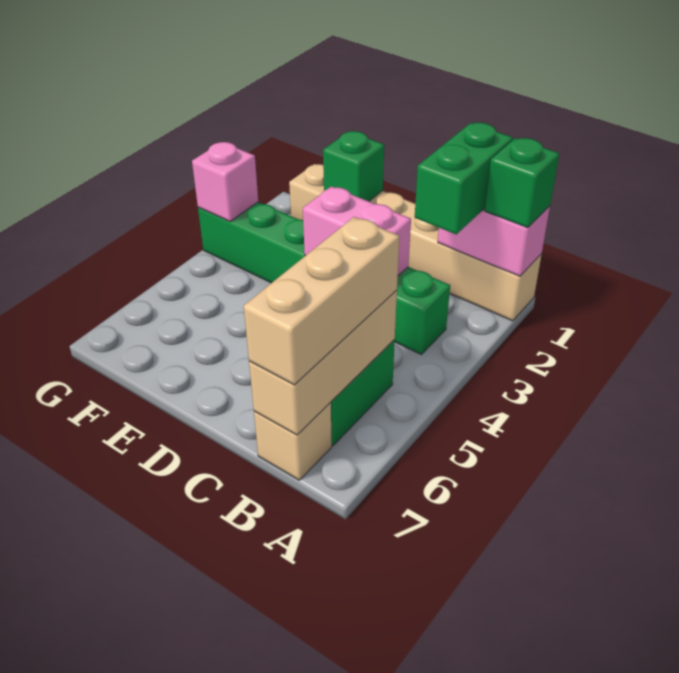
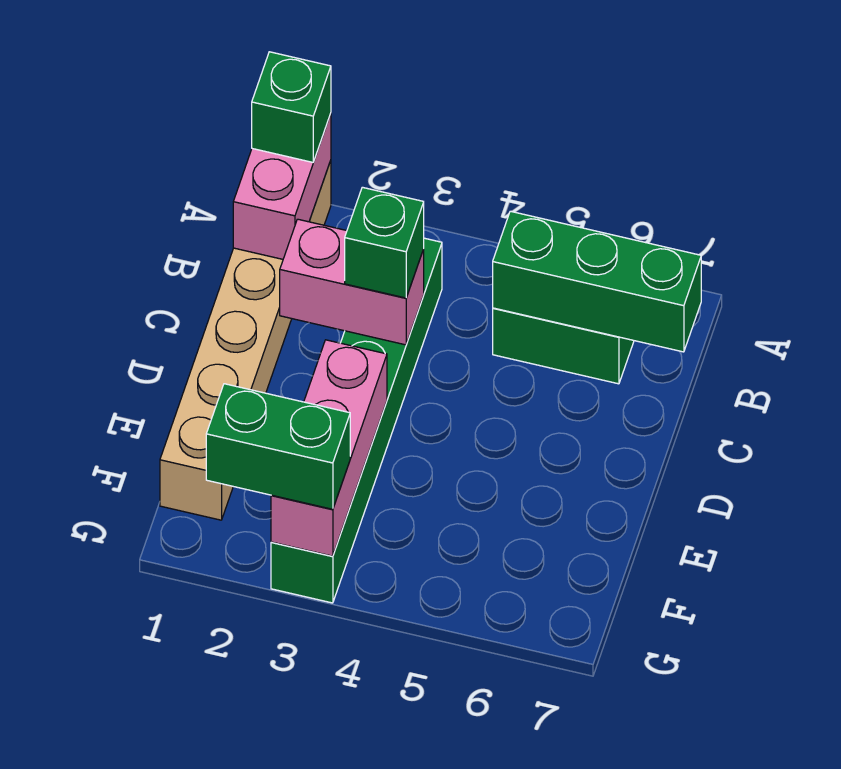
green brick B1:B2 level 3 -> green brick G2:G3 level 3
tan brick B5:B7 level 2 -> green brick B5:B7 level 2
tan brick B5:B7 level 3 -> none
tan brick B7 level 1 -> none
pink brick C3:D3 level 2 -> pink brick C2:C3 level 2
green brick E1 level 2 -> green brick C3 level 3
pink brick G3 level 2 -> pink brick E3:G3 level 2

